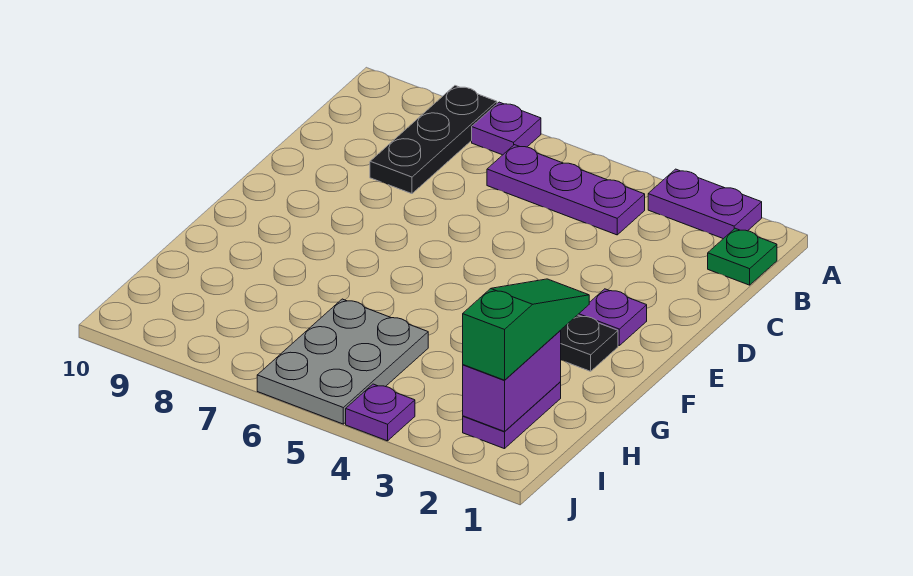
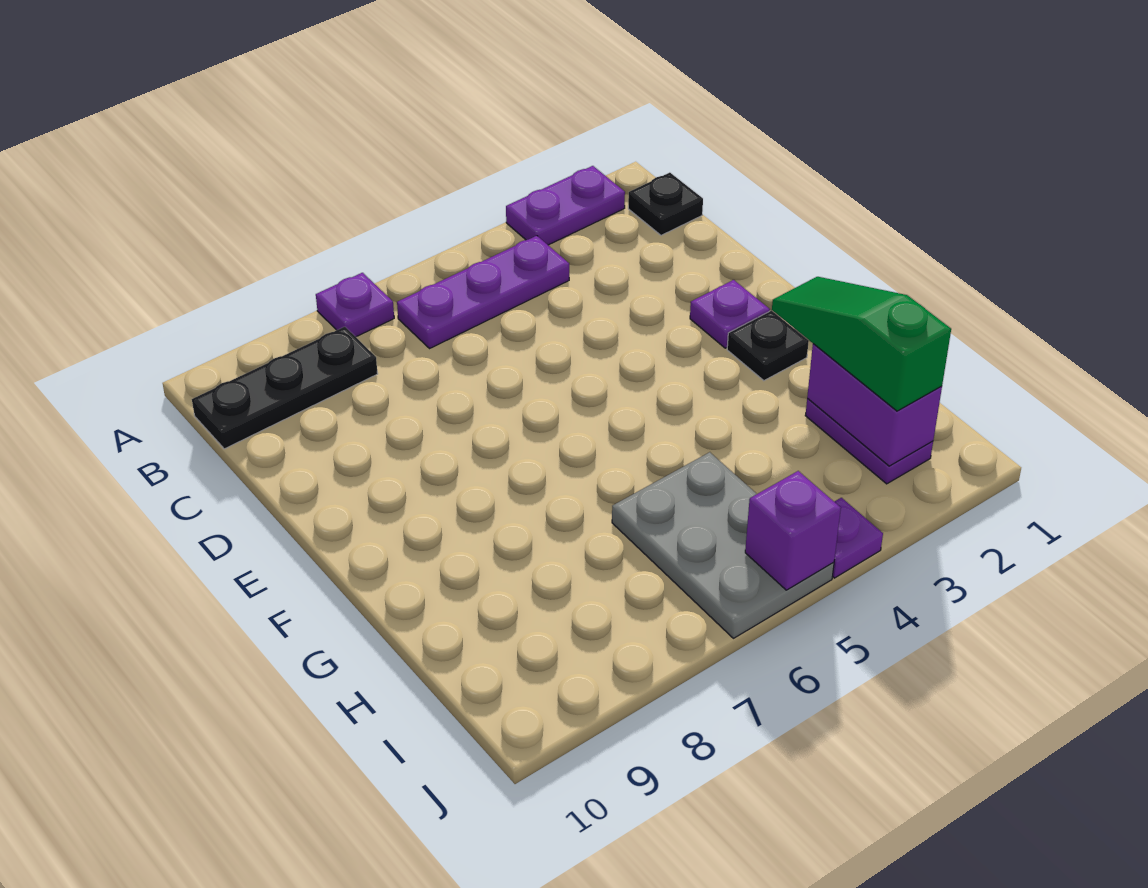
black plate A8:C8 level 1 -> black plate B8:B10 level 1
green plate B1 level 1 -> black plate B1 level 1
none -> purple brick J5 level 2

